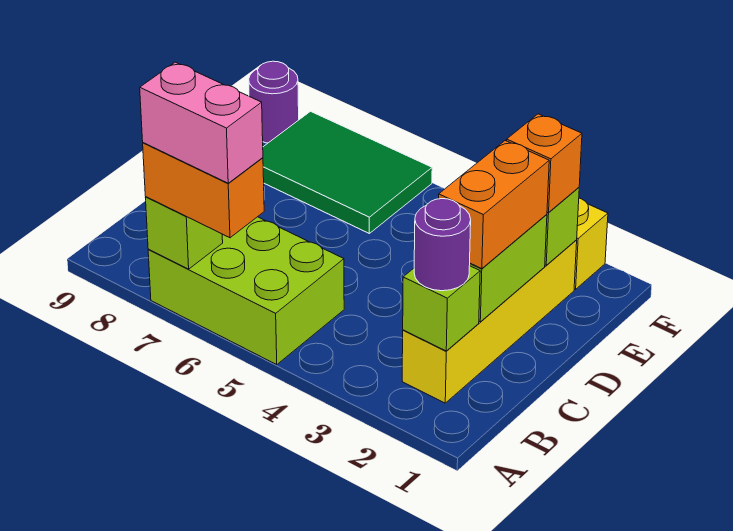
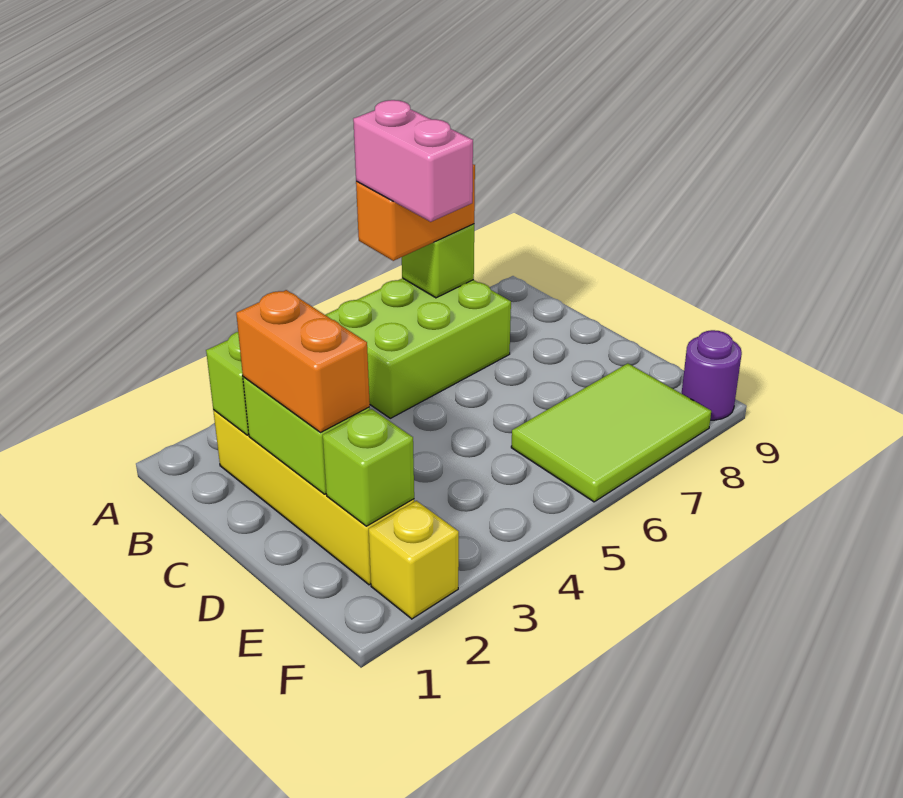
pink brick A6:A7 level 4 -> pink brick A6:B6 level 4
purple round brick B2 level 3 -> none
orange brick E2 level 3 -> none
green tile E6:F8 level 1 -> lime tile E6:F8 level 1

